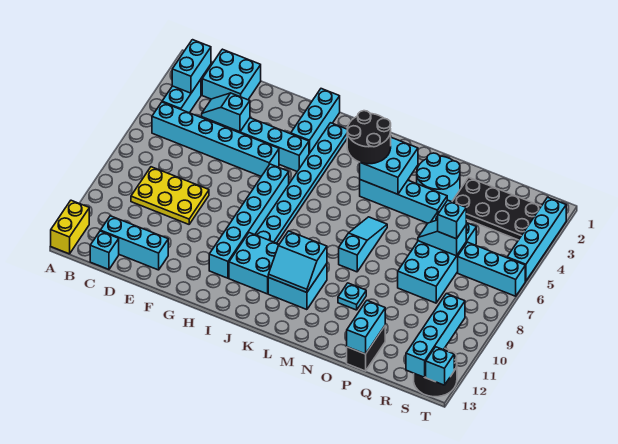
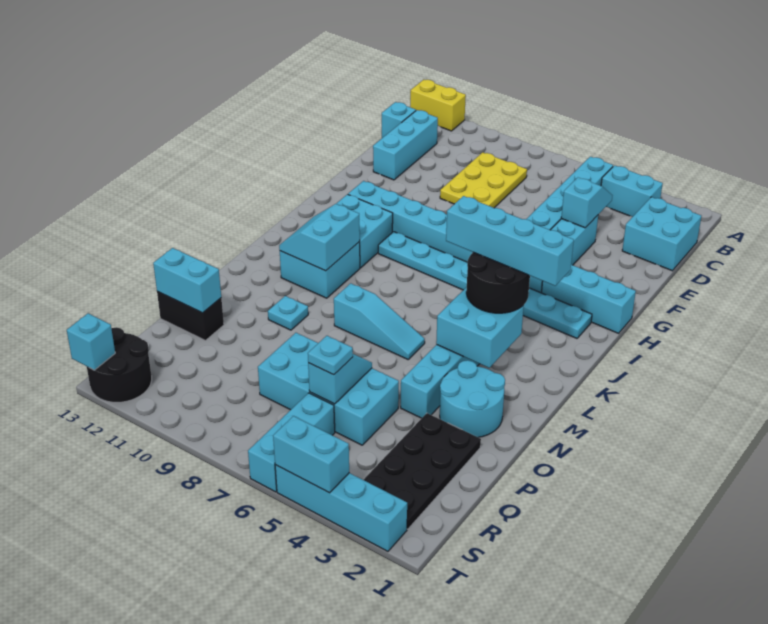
cyan brick B2:B3 level 2 -> cyan brick T4:T5 level 2
cyan brick Q6 level 3 -> cyan plate Q6 level 3
cyan brick S10:S13 level 2 -> cyan brick K2:K5 level 4

